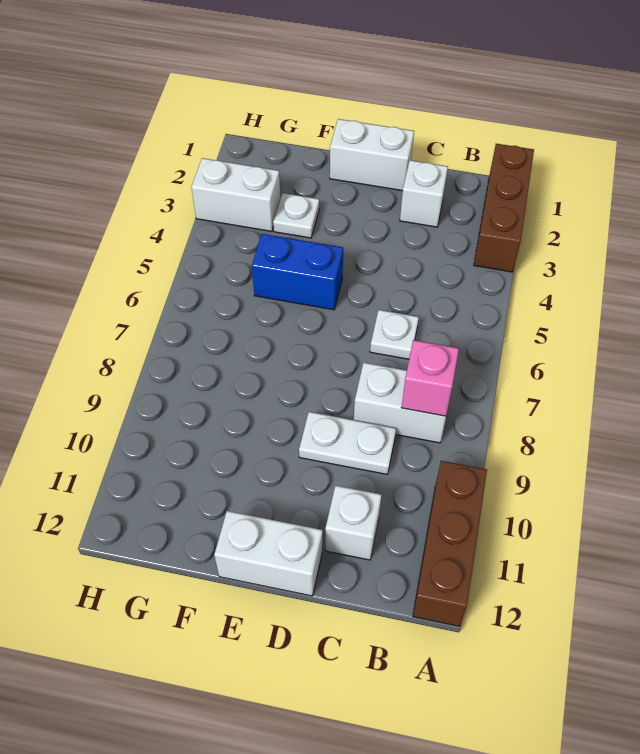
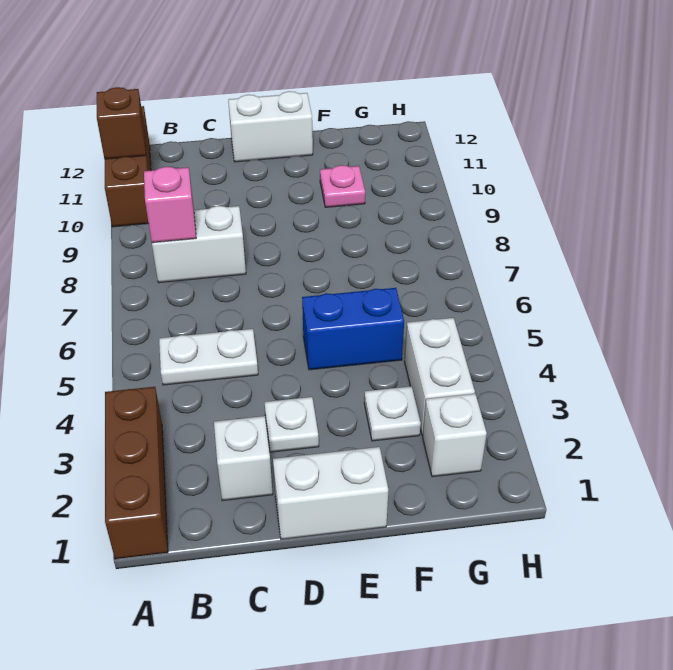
none -> brown brick A11 level 2
white plate C6 level 1 -> white plate D3 level 1
white plate C9:D9 level 1 -> white plate B5:C5 level 1
white brick C11 level 1 -> white brick G2 level 1
none -> pink plate F10 level 1
white brick G3:H3 level 1 -> white brick G3:G4 level 1

